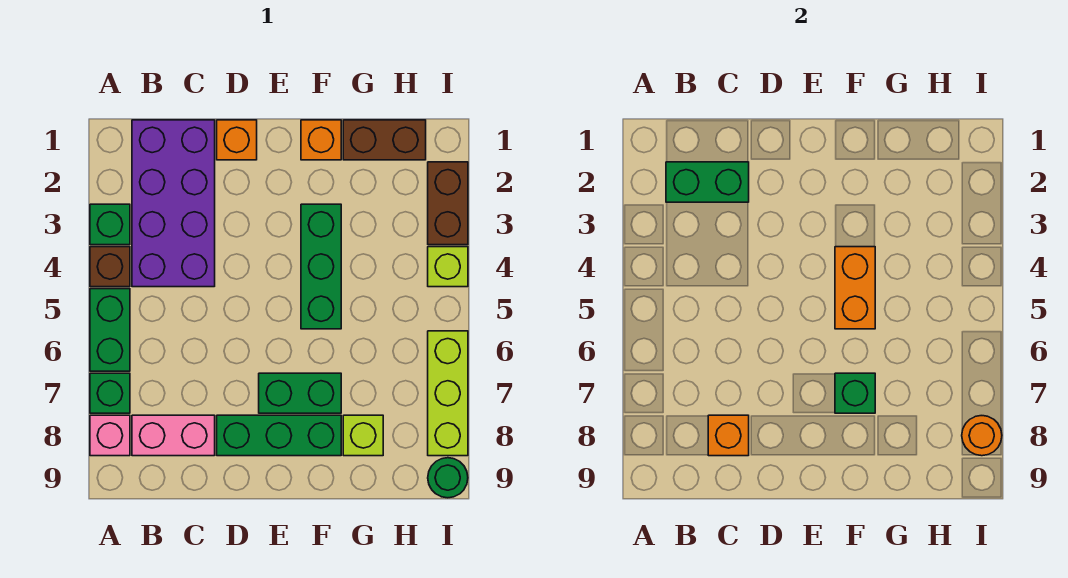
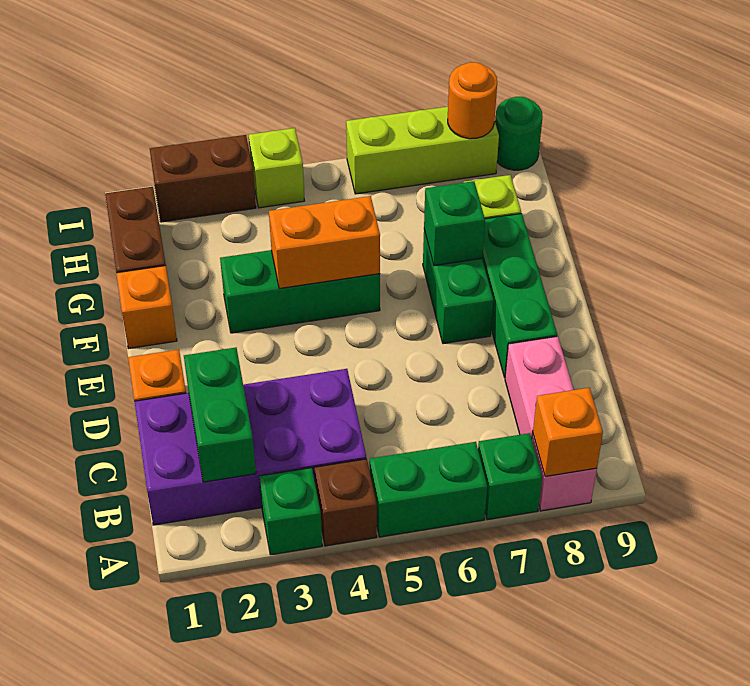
orange brick C8 level 2 -> orange brick A8 level 2

